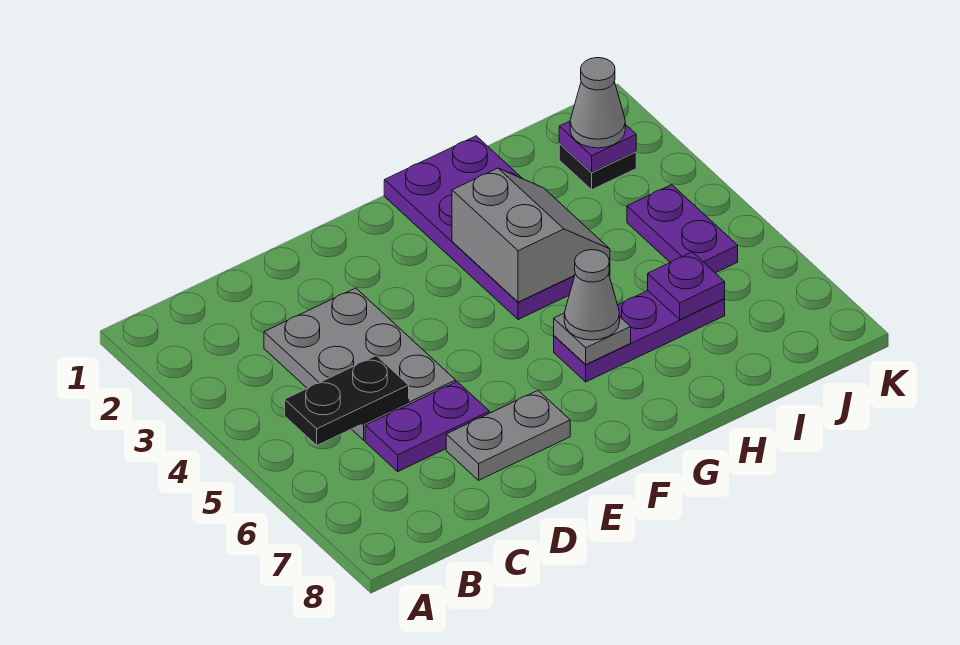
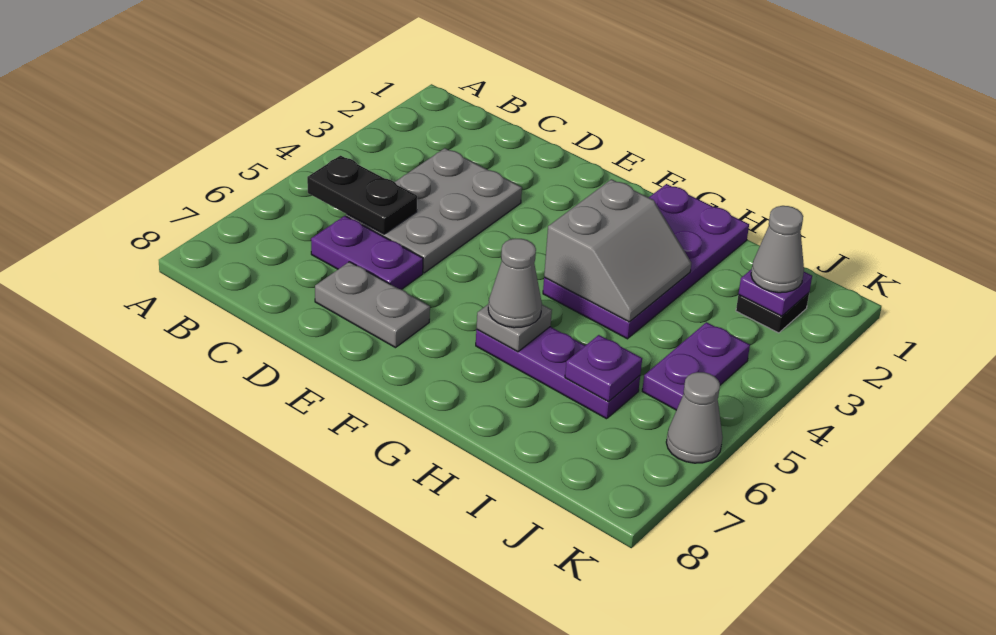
none -> grey cone K6 level 1

